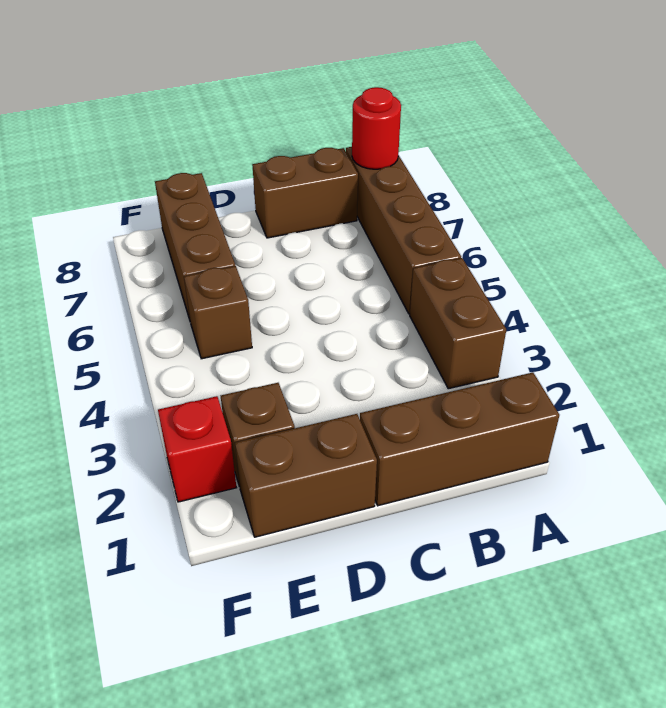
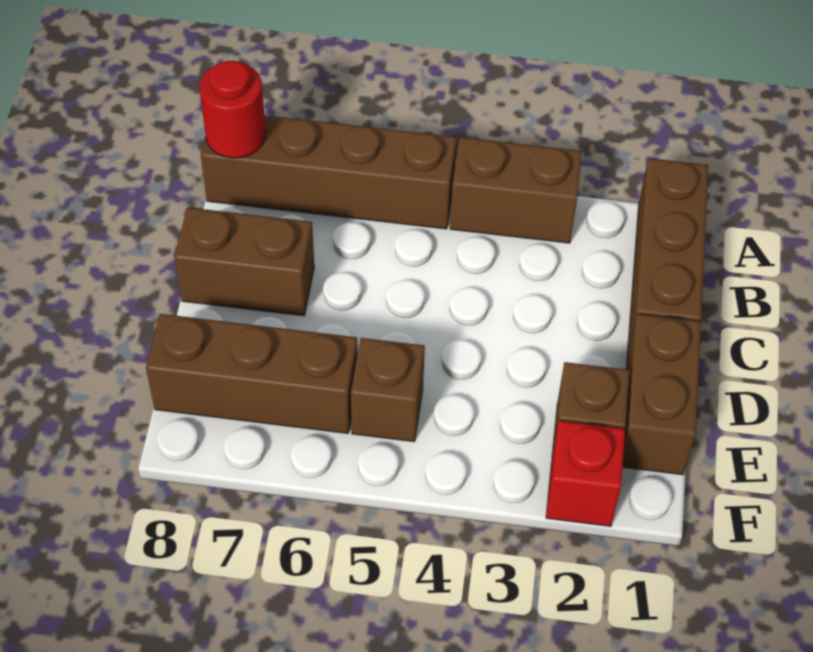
brown brick B8:C8 level 1 -> brown brick C7:C8 level 1

